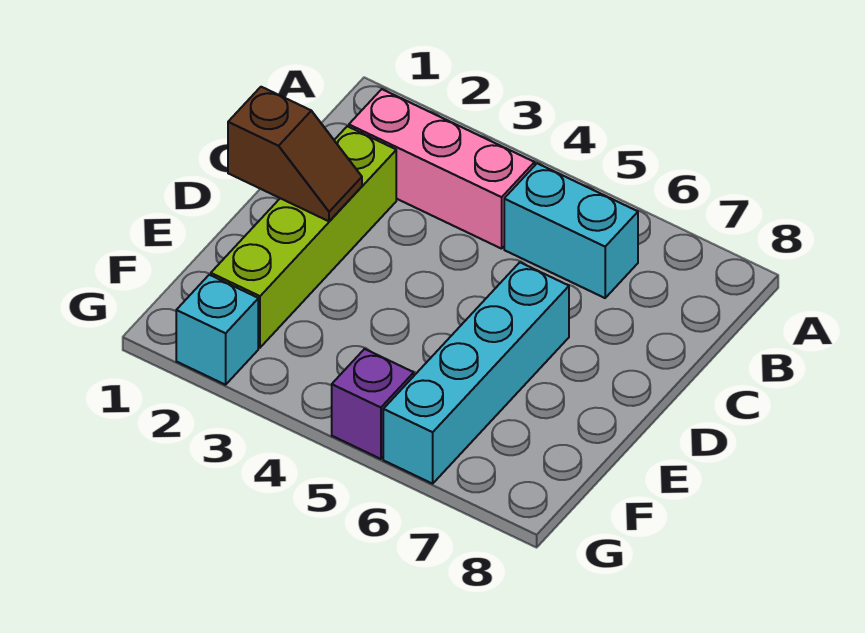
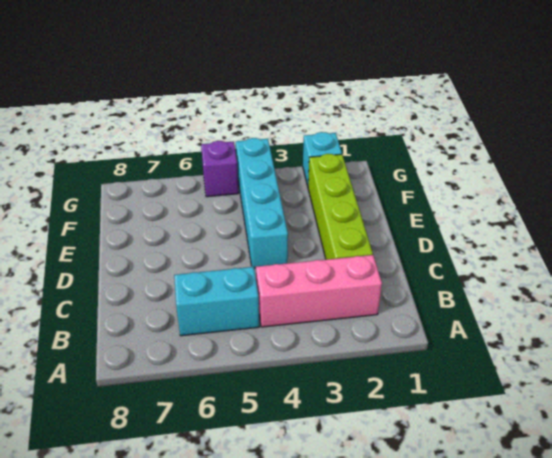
brown slope D1:D2 level 2 top 1 -> none
cyan brick D6:G6 level 1 -> cyan brick D4:G4 level 1

